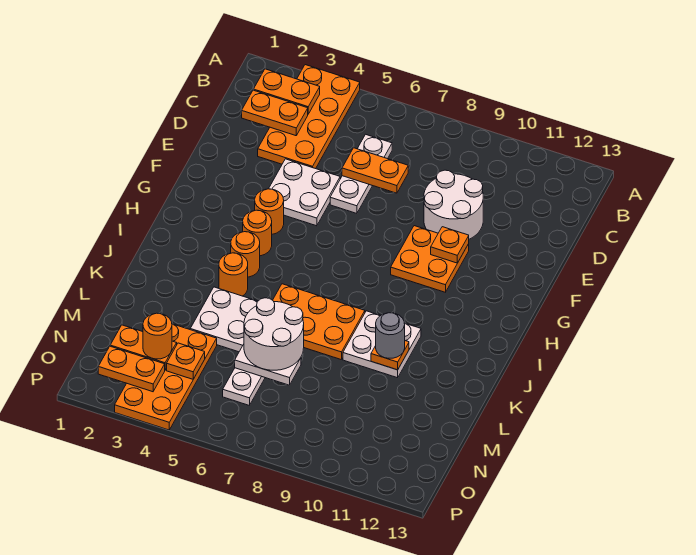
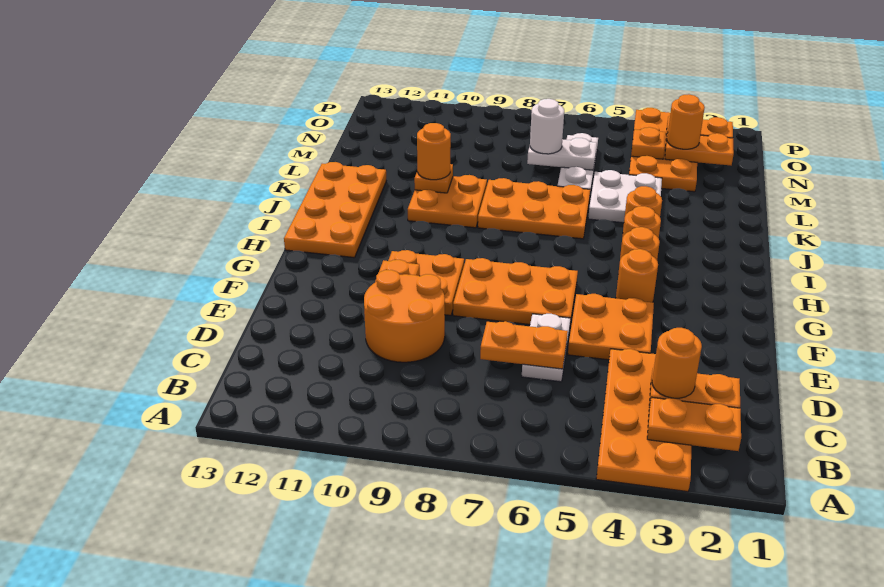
none -> orange round brick C3 level 3
white plate C6:E6 level 1 -> white plate D6:E6 level 1
white round brick D9:E10 level 1 -> orange round brick D9:E10 level 1
white plate E4:F5 level 1 -> orange plate E4:F5 level 1
none -> orange plate F6:G8 level 1
none -> orange plate H12:K13 level 1
white plate J9:K10 level 1 -> orange plate J9:K10 level 1
grey round brick K10 level 3 -> orange round brick K10 level 3
white round brick L6:M7 level 3 -> white round brick M7 level 3

